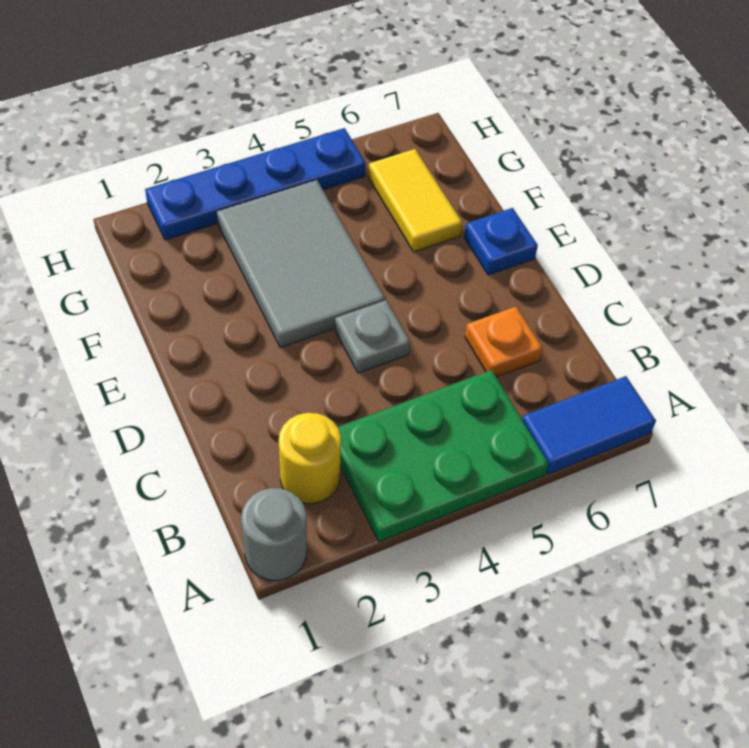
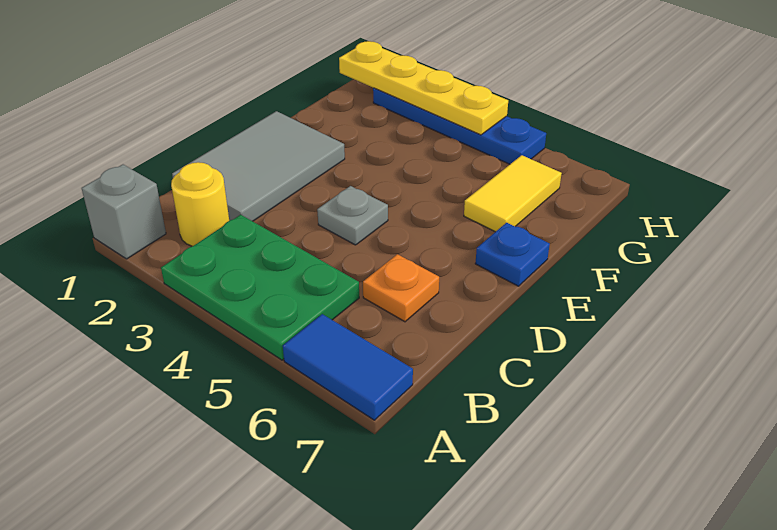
grey round brick A1 level 1 -> grey brick A1 level 1
grey tile E3:G4 level 1 -> grey tile C1:E2 level 1
none -> yellow plate H1:H4 level 2

